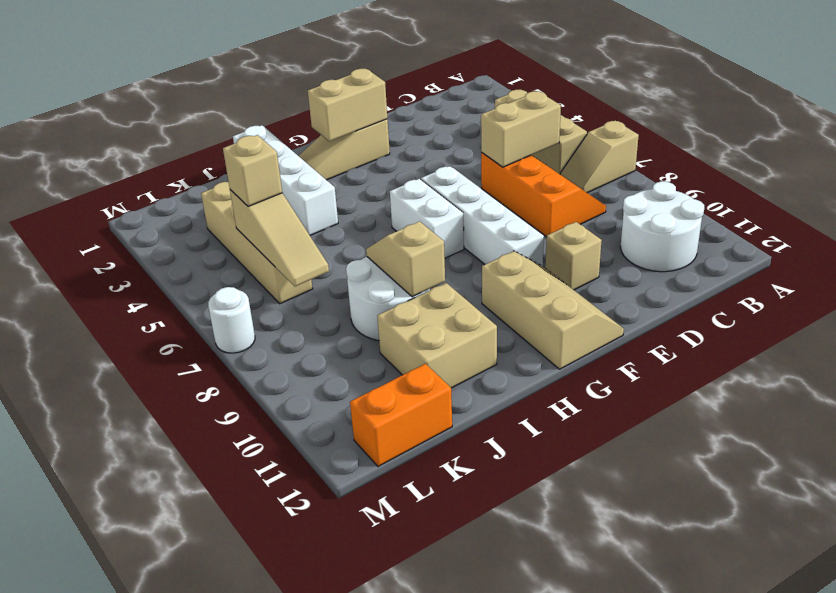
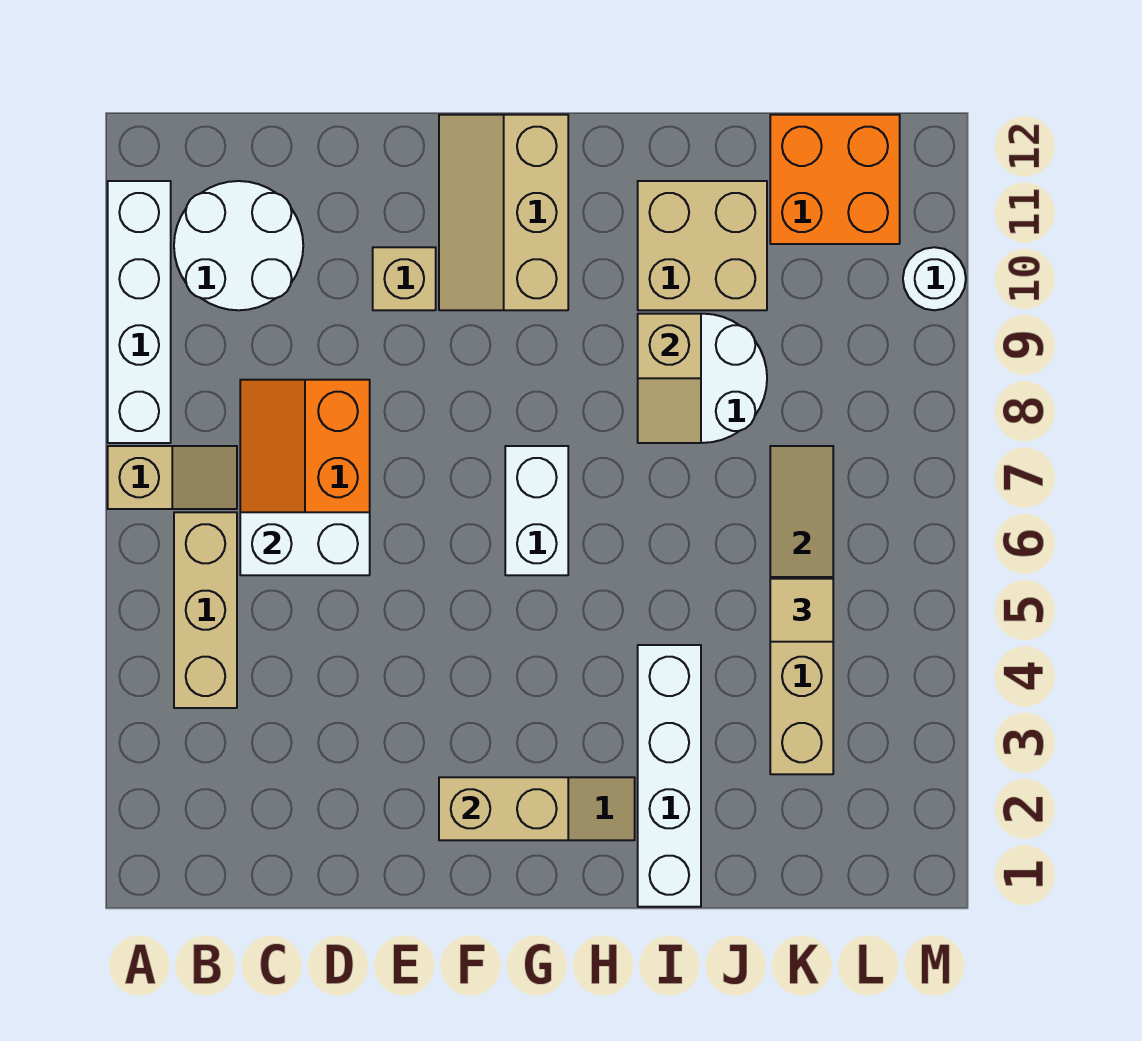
tan brick C6:D6 level 2 -> white brick C6:D6 level 2
white brick F6:F9 level 1 -> white brick A8:A11 level 1
tan brick K5 level 3 -> tan tile K5 level 3
orange brick K12:L12 level 1 -> orange brick K11:L12 level 1
white round brick M7 level 1 -> white round brick M10 level 1

